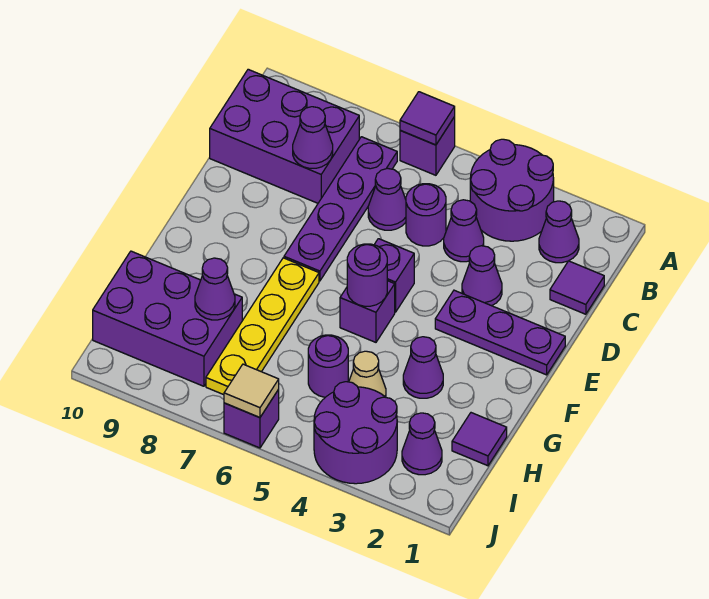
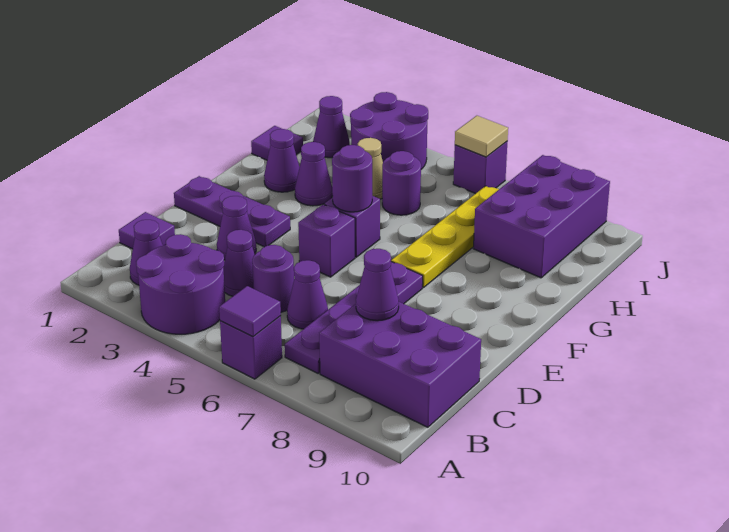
purple brick H8:I10 level 1 -> purple brick H8:J9 level 1
purple cone H8 level 2 -> purple cone G2 level 1

